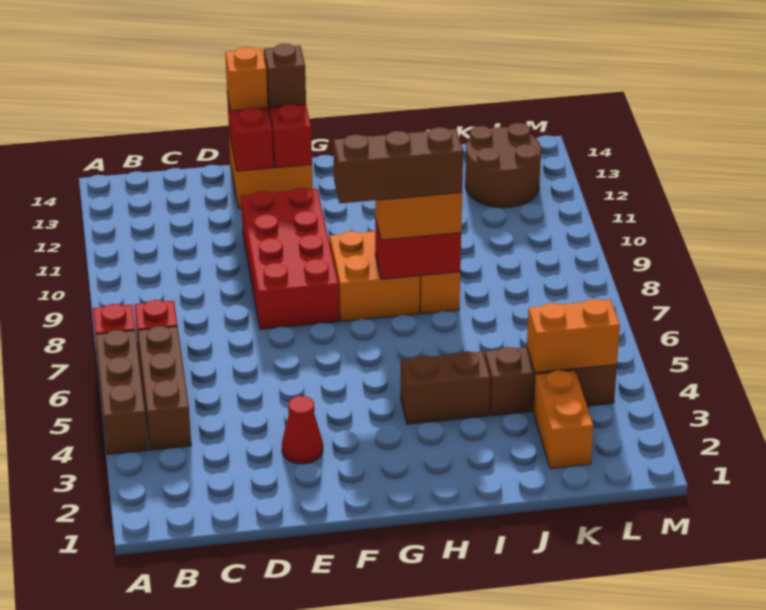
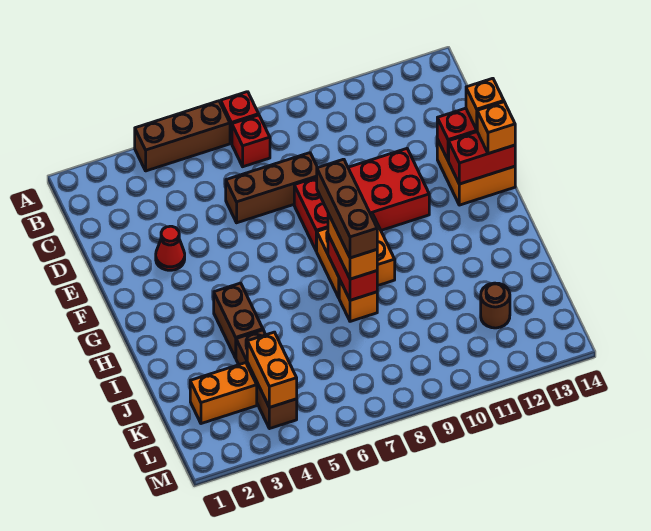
brown brick B4:B6 level 1 -> brown brick D6:D8 level 1
brown brick F14 level 3 -> orange brick F14 level 3
brown round brick K12:L13 level 1 -> brown round brick K12 level 1

